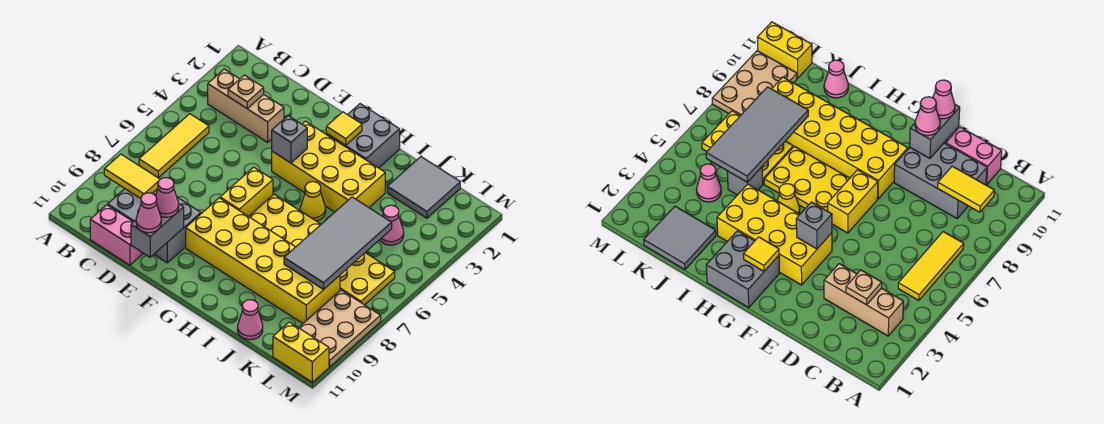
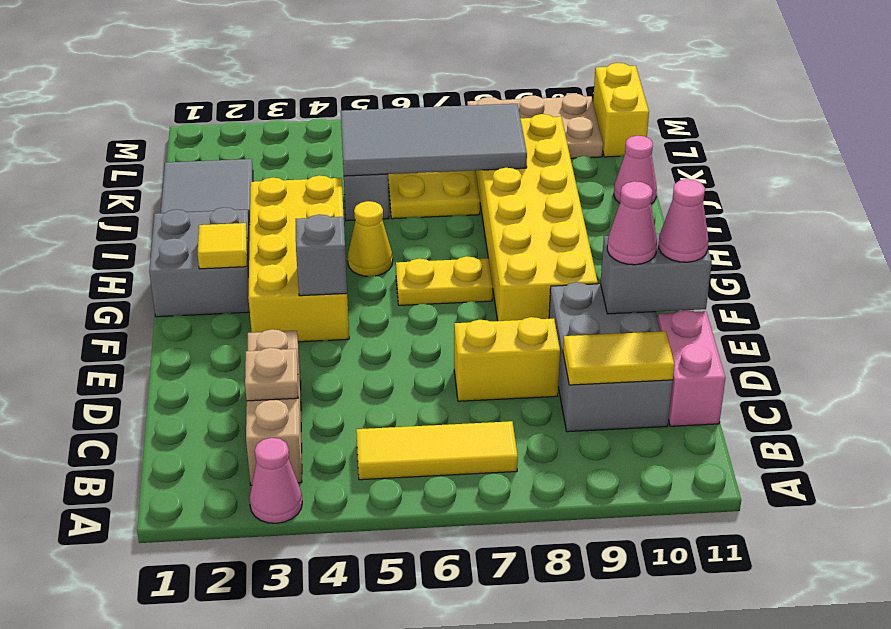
yellow tile B9:C9 level 2 -> yellow tile C9:C10 level 2
yellow brick F6:F7 level 1 -> yellow brick D7:D8 level 1
yellow plate G6:I7 level 1 -> yellow plate G6:G7 level 1
pink cone K4 level 1 -> pink cone A3 level 1

